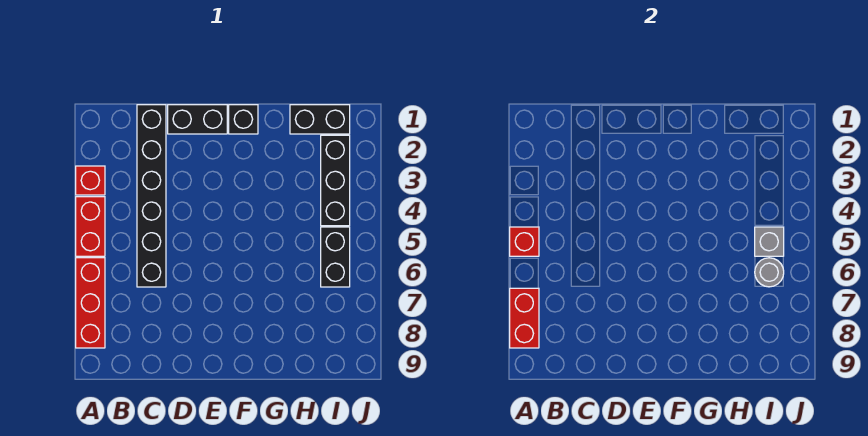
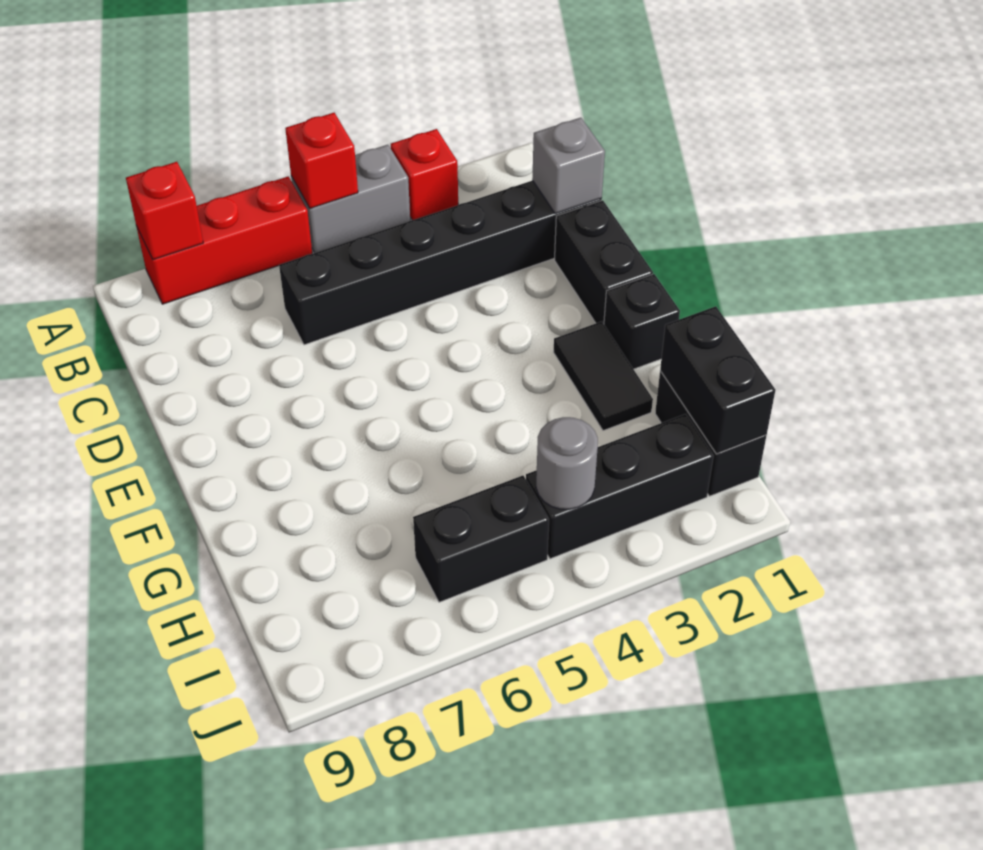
red brick A4:A5 level 1 -> grey brick A4:A5 level 1
red brick A7:A8 level 2 -> red brick A8 level 2
none -> black tile F2:G2 level 1
none -> black brick H1:I1 level 2
grey brick I5 level 2 -> grey brick C1 level 2
grey round brick I6 level 2 -> grey round brick I4 level 2

